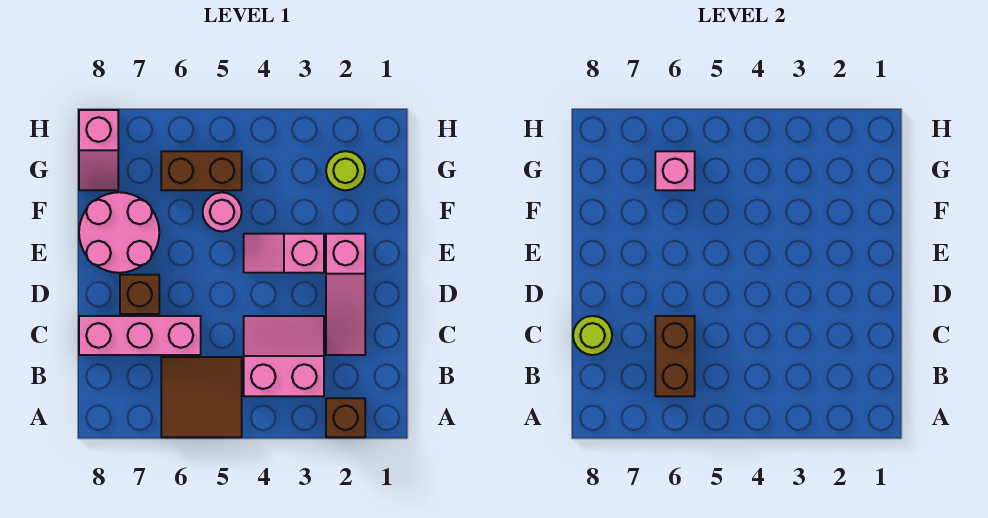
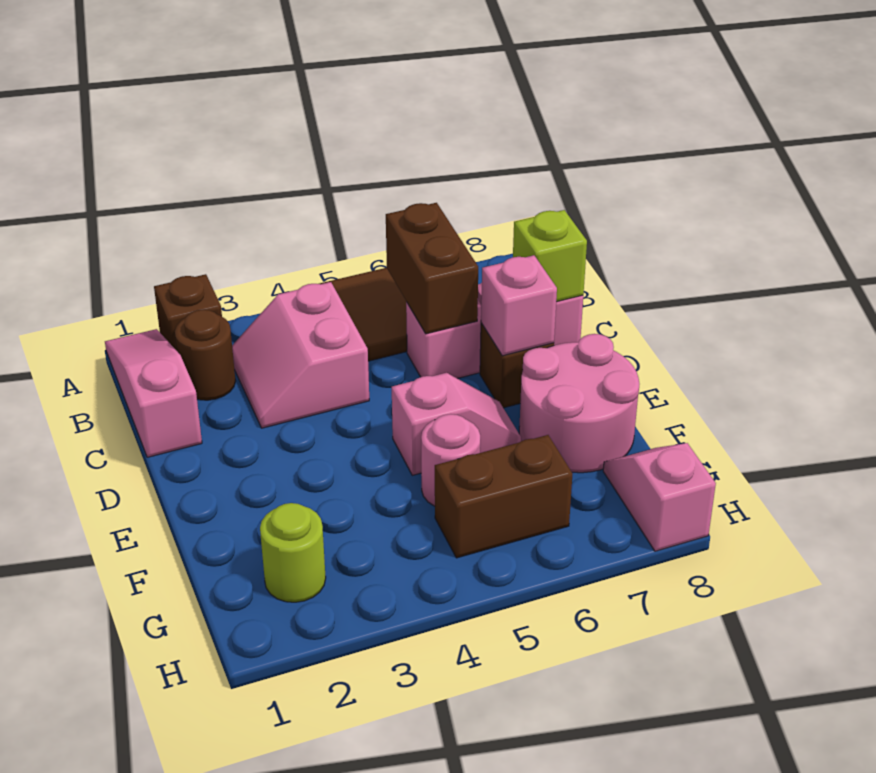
none -> brown round brick B2 level 1
pink slope B3:C4 level 1 top B -> pink slope B3:C4 level 1 top 4
pink slope C2:E2 level 1 top E -> pink slope A1:C1 level 1 top C
lime round brick C8 level 2 -> lime brick C8 level 2
pink slope E3:E4 level 1 top 3 -> pink slope E5:E6 level 1 top 5
pink brick G6 level 2 -> pink brick D7 level 2

